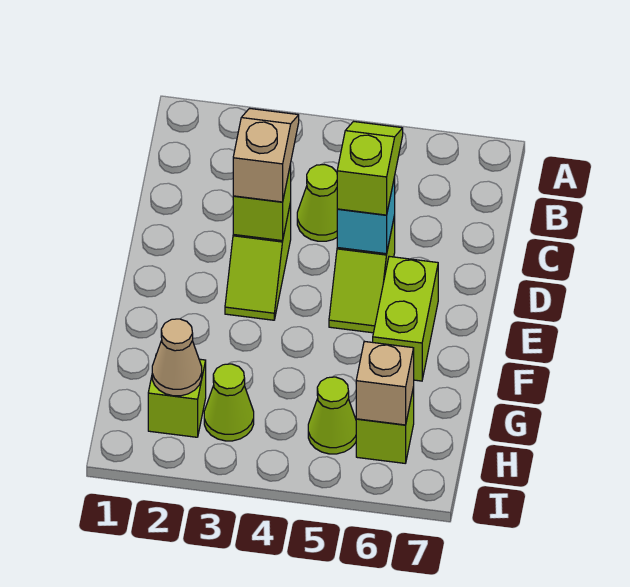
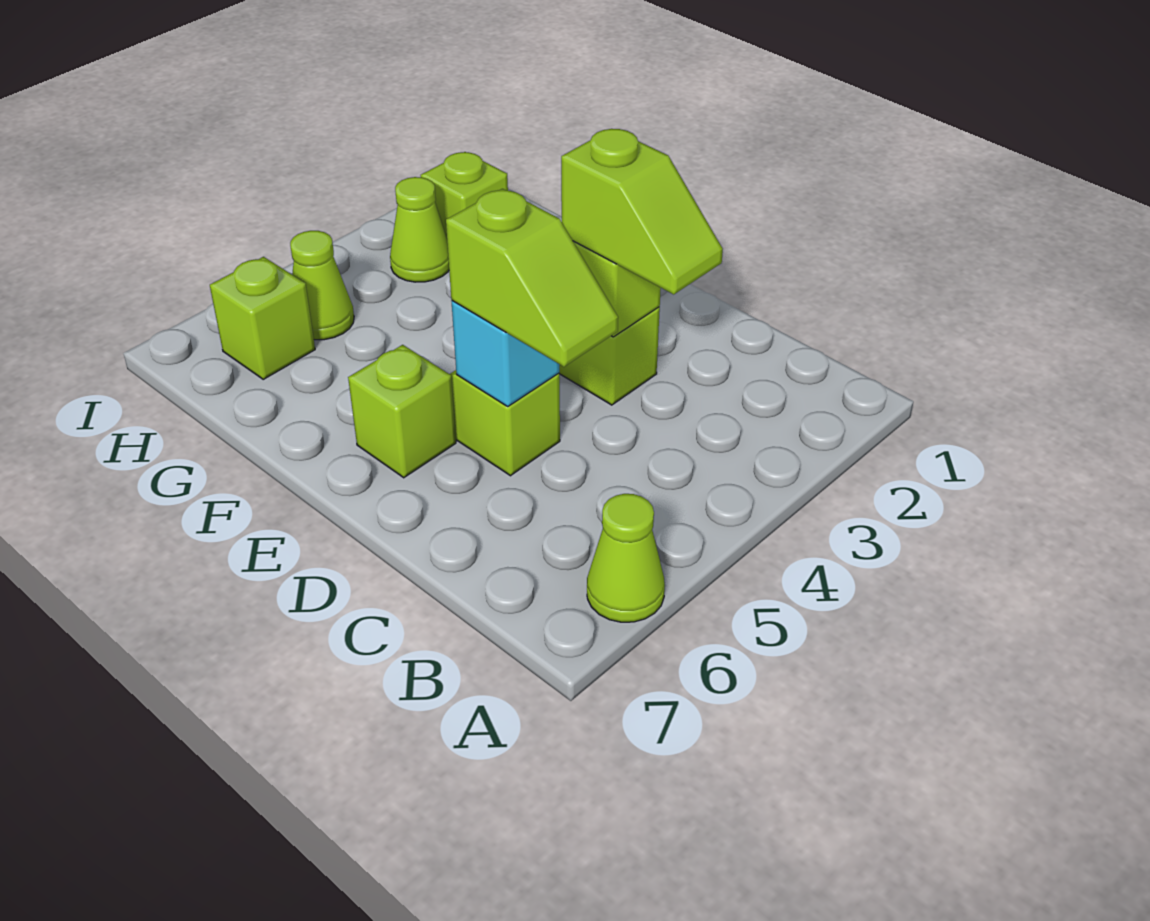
tan slope C3:D3 level 3 top D -> lime slope C3:D3 level 3 top D
lime cone C4 level 1 -> lime cone A6 level 1
lime brick E6:F6 level 1 -> lime brick E6 level 1
tan cone H2 level 2 -> none
tan brick H6 level 2 -> none

